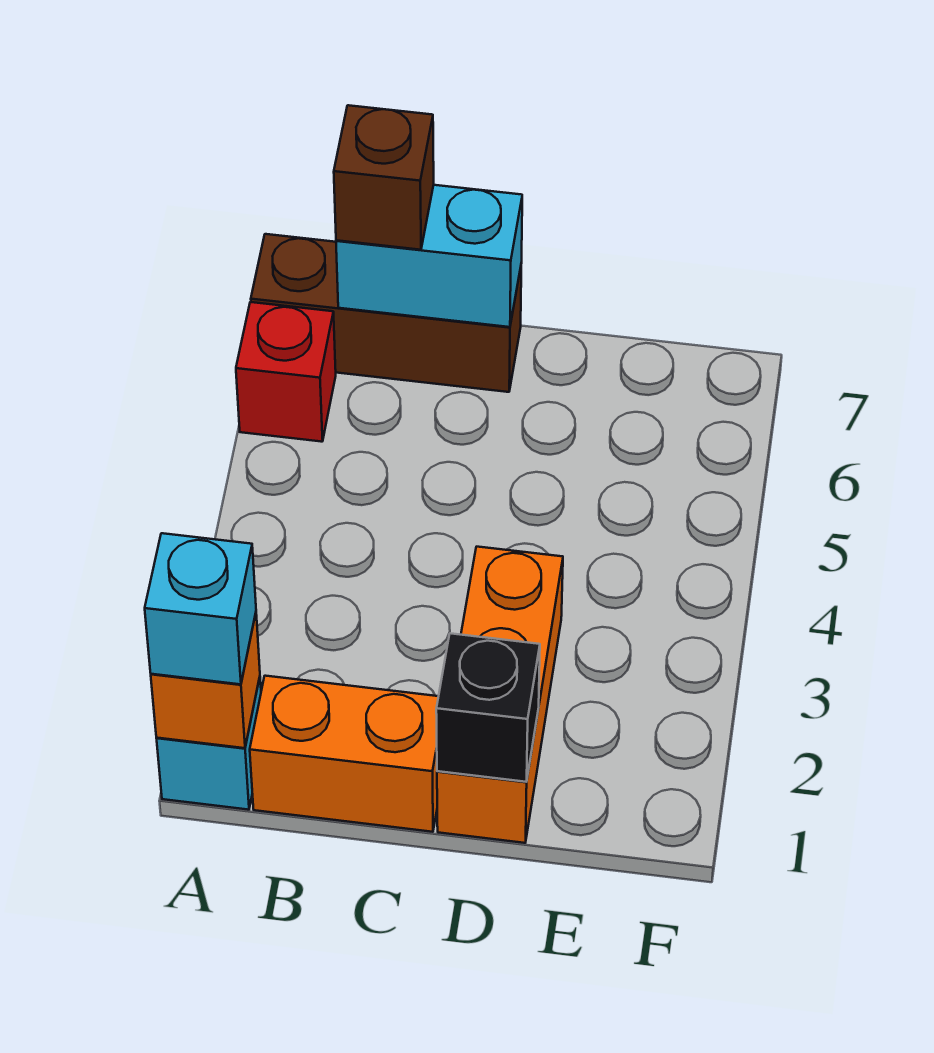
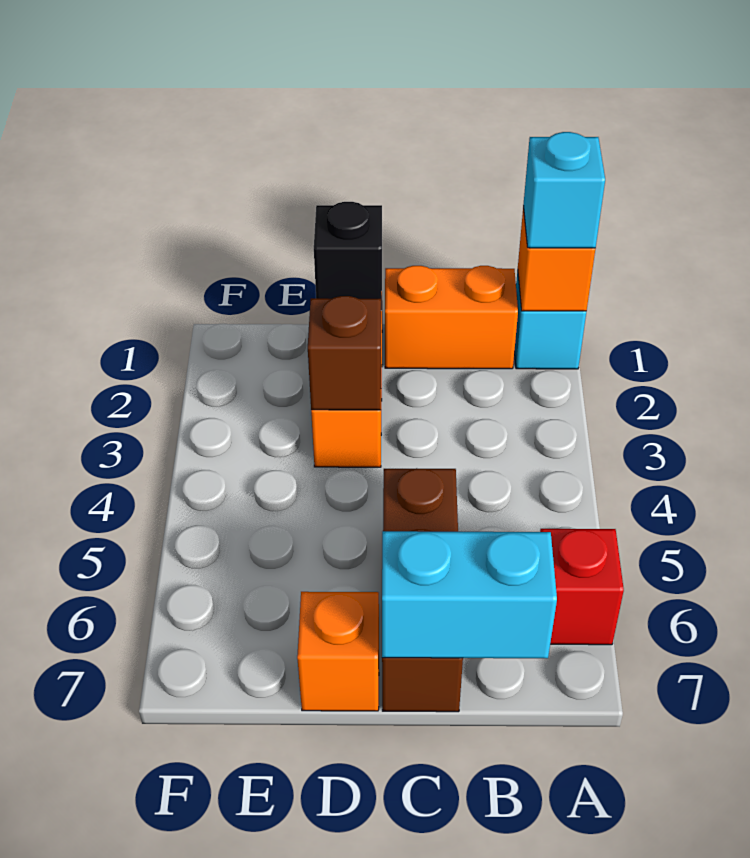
brown brick A7:C7 level 1 -> brown brick C5:C7 level 1
brown brick B7 level 3 -> brown brick D3 level 2
none -> orange brick D7 level 1

